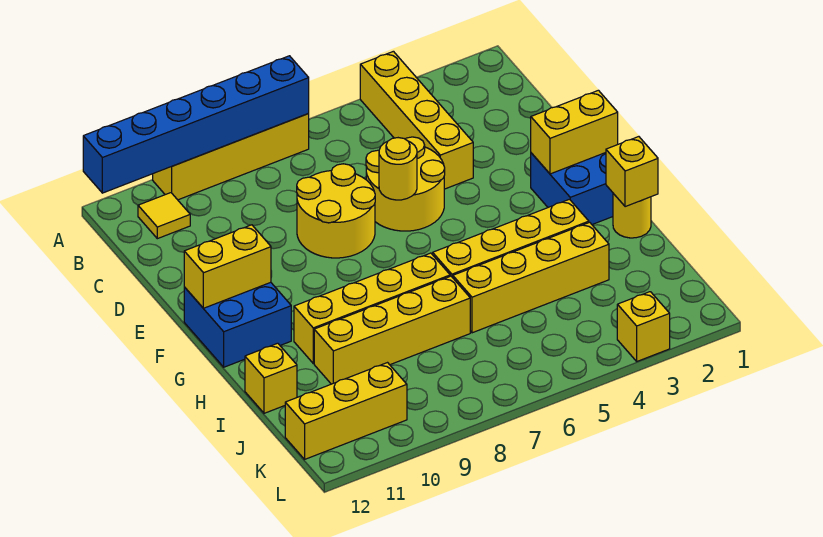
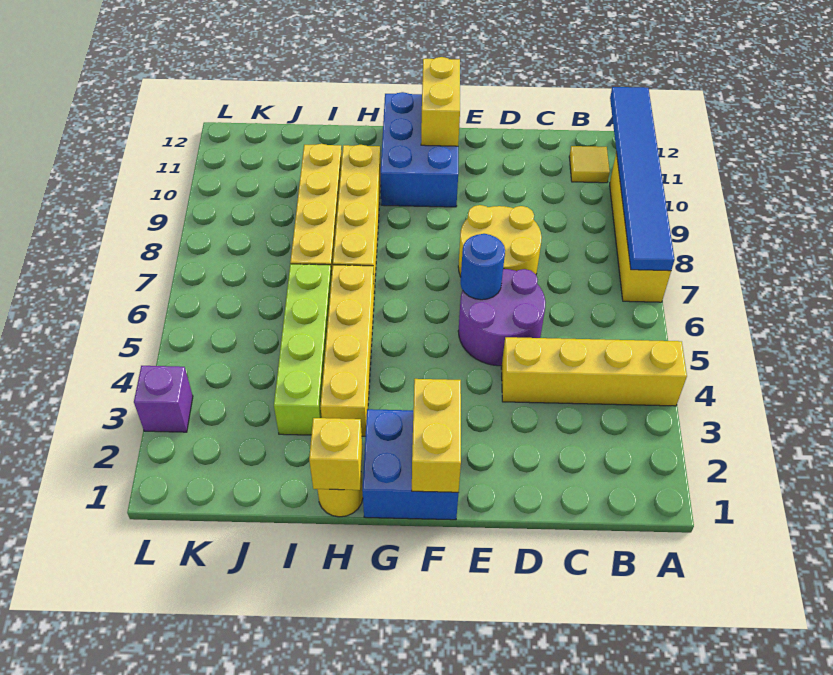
blue brick A7:A12 level 2 -> blue tile A7:A12 level 2
yellow round brick D5:E6 level 1 -> purple round brick D5:E6 level 1
yellow round brick E6 level 2 -> blue round brick E6 level 2
blue brick F11:G12 level 1 -> blue brick F10:G12 level 1
yellow brick I3:I6 level 1 -> lime brick I3:I6 level 1
yellow brick I12 level 1 -> none
yellow brick K10:K12 level 1 -> none
yellow brick L3 level 1 -> purple brick L3 level 1

